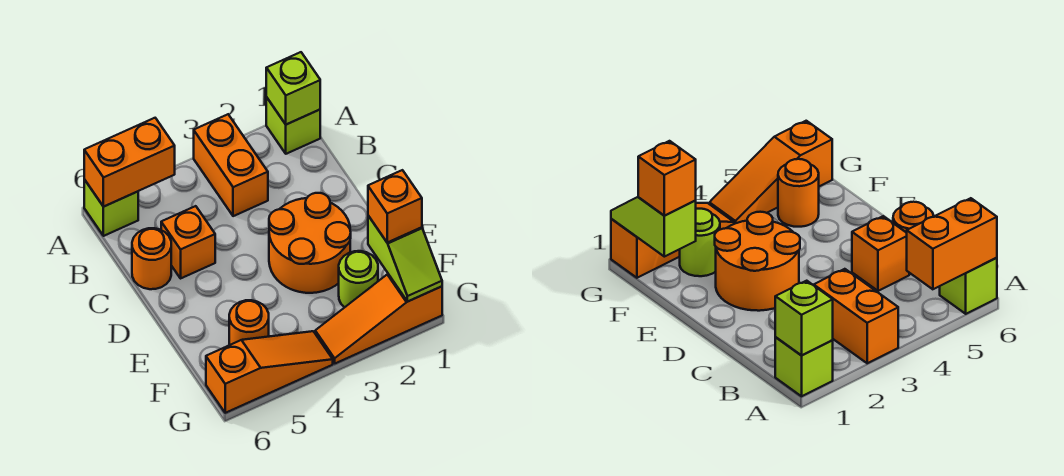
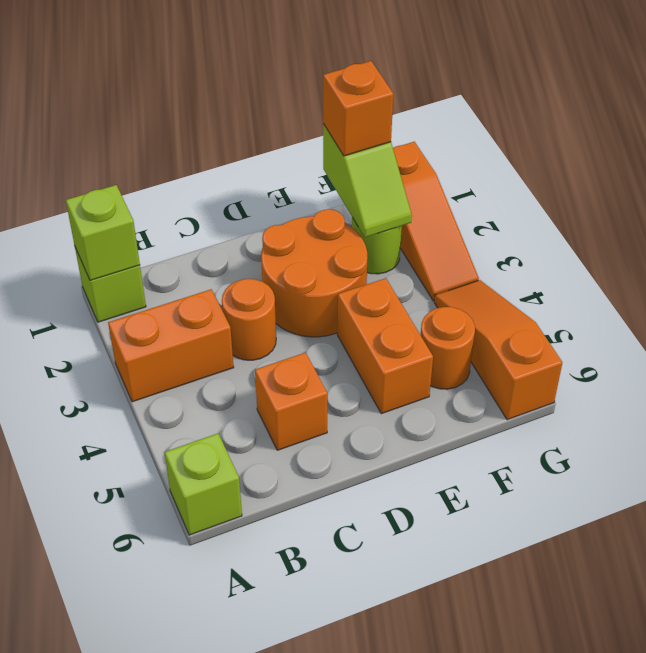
orange brick A5:A6 level 2 -> orange brick E4:E5 level 1
orange round brick C6 level 1 -> orange round brick C3 level 1
lime slope F1:G1 level 2 top F -> lime slope F1:F2 level 2 top 1

